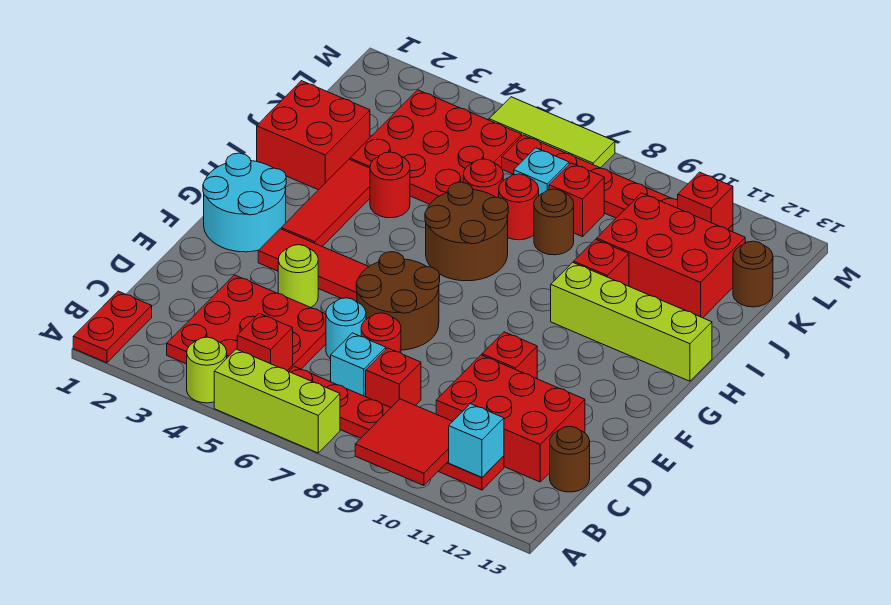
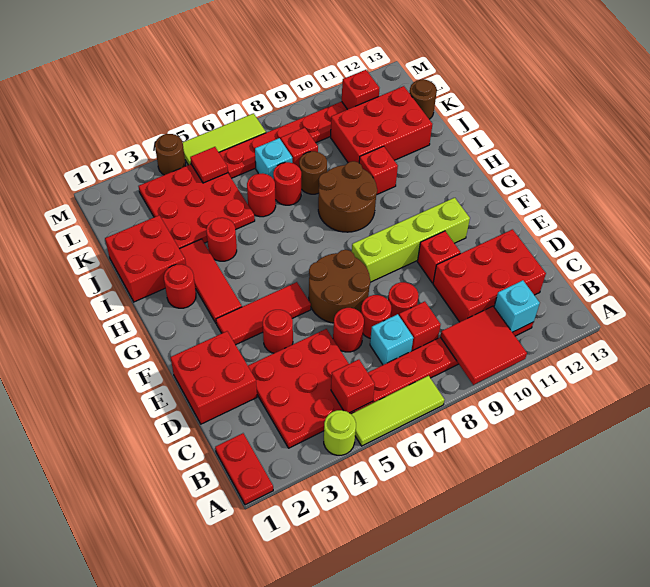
lime brick A5:A7 level 1 -> lime tile A5:A7 level 1
brown round brick C13 level 1 -> brown round brick M4 level 1
none -> red brick D1:E2 level 1
cyan round brick D6 level 1 -> red round brick D6 level 1
none -> red round brick D8 level 1
lime round brick E4 level 1 -> red round brick E4 level 1
cyan round brick F1:G2 level 1 -> none
none -> red round brick H2 level 1
brown round brick H6:I7 level 1 -> brown round brick H8:I9 level 1
lime brick H10:H13 level 1 -> lime brick F8:F11 level 1
none -> red tile L5 level 2

